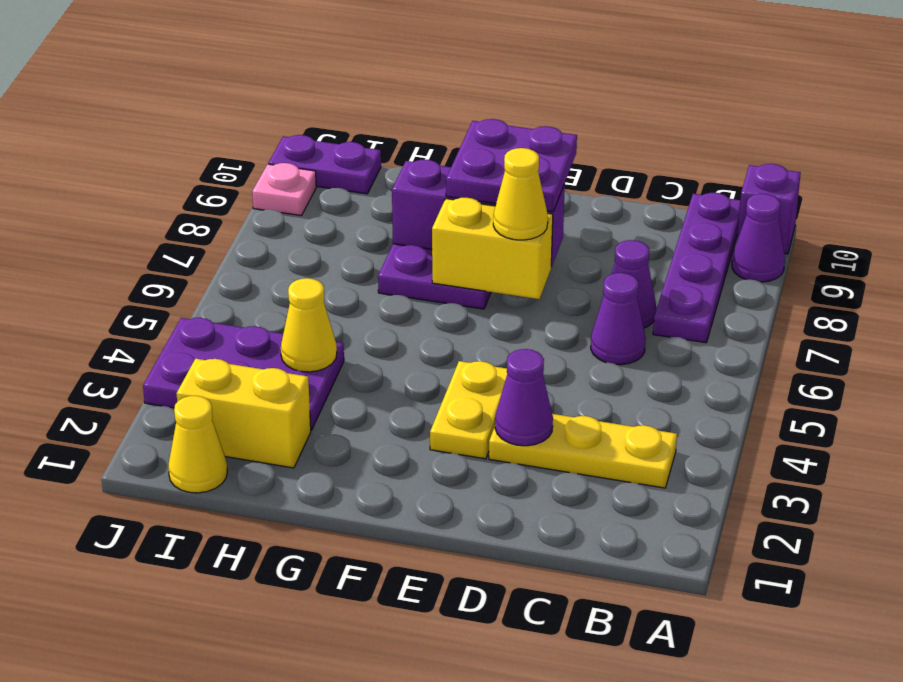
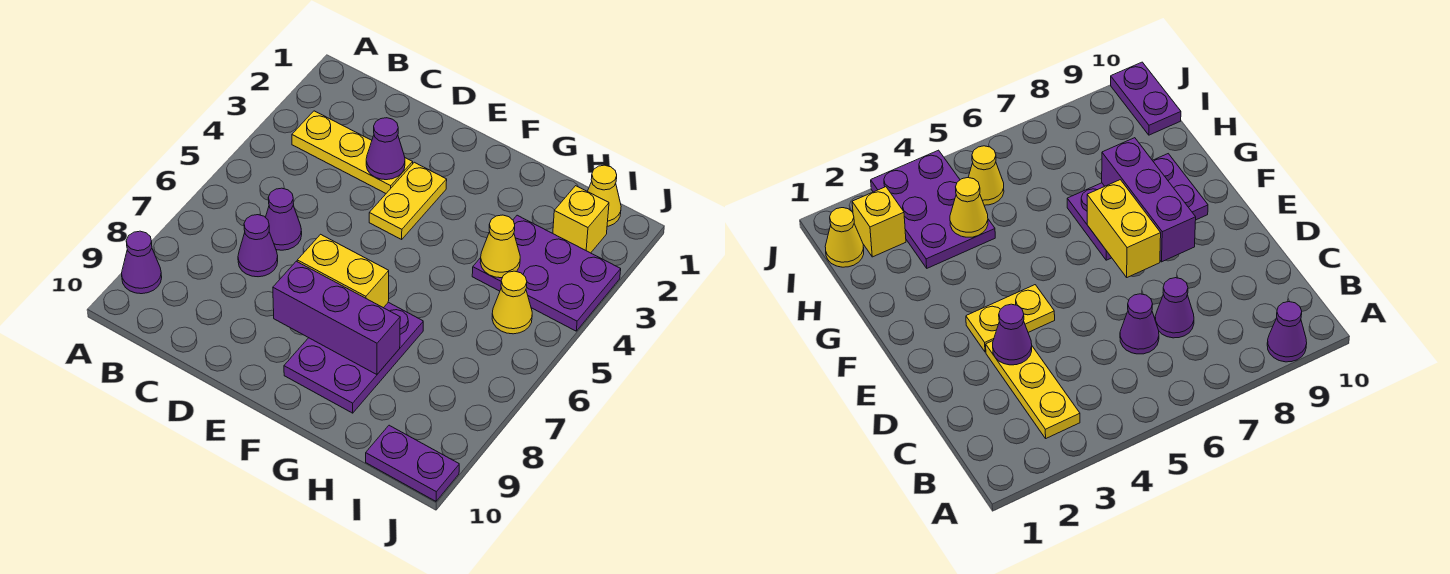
purple brick A10 level 1 -> none
purple plate B7:B10 level 1 -> none
yellow cone E7 level 3 -> yellow cone I5 level 1
purple plate E8:F9 level 3 -> none
yellow brick H2:I2 level 1 -> yellow brick I2 level 1
pink plate J9 level 1 -> none

